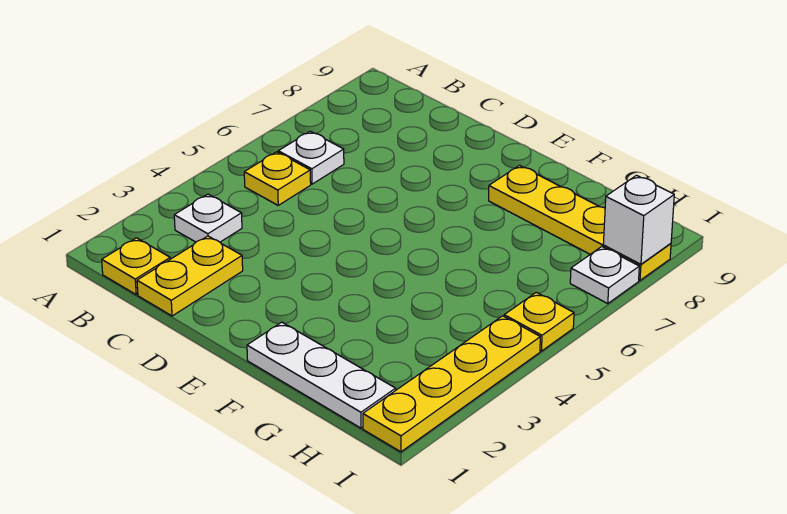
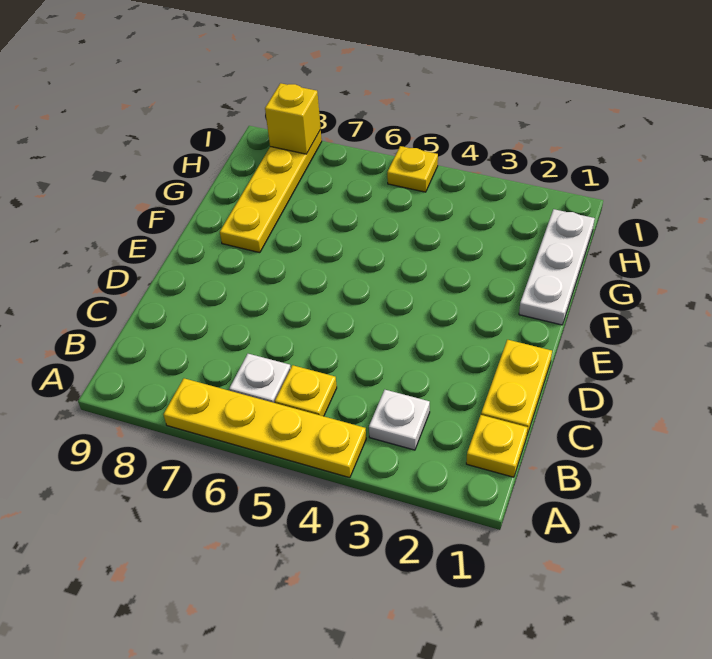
yellow plate C1:C2 level 1 -> yellow plate C1:D1 level 1
yellow plate I1:I4 level 1 -> yellow plate A4:A7 level 1
white plate I7 level 1 -> none
white brick I8 level 2 -> yellow brick I8 level 2

